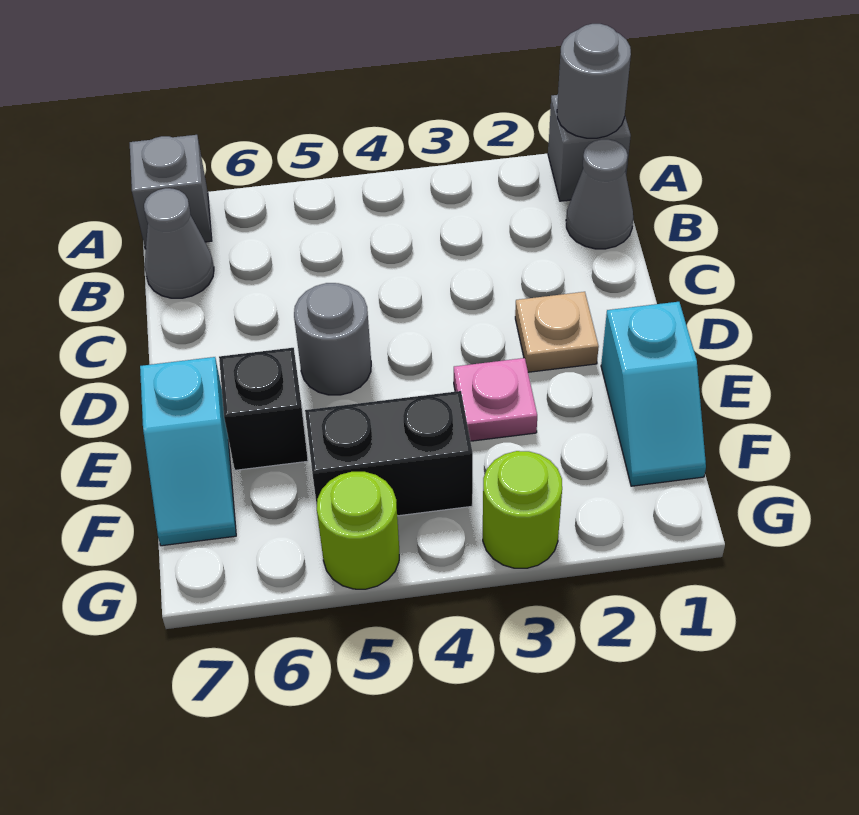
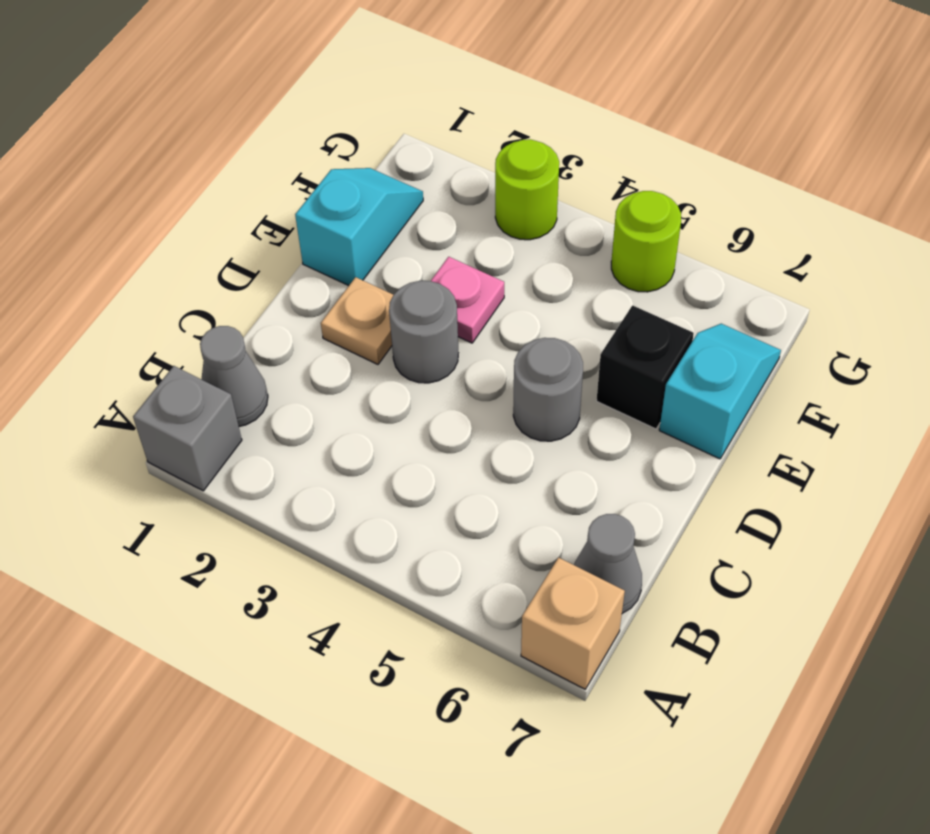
grey round brick A1 level 2 -> grey round brick D3 level 1
grey brick A7 level 1 -> tan brick A7 level 1
black brick F4:F5 level 1 -> none

